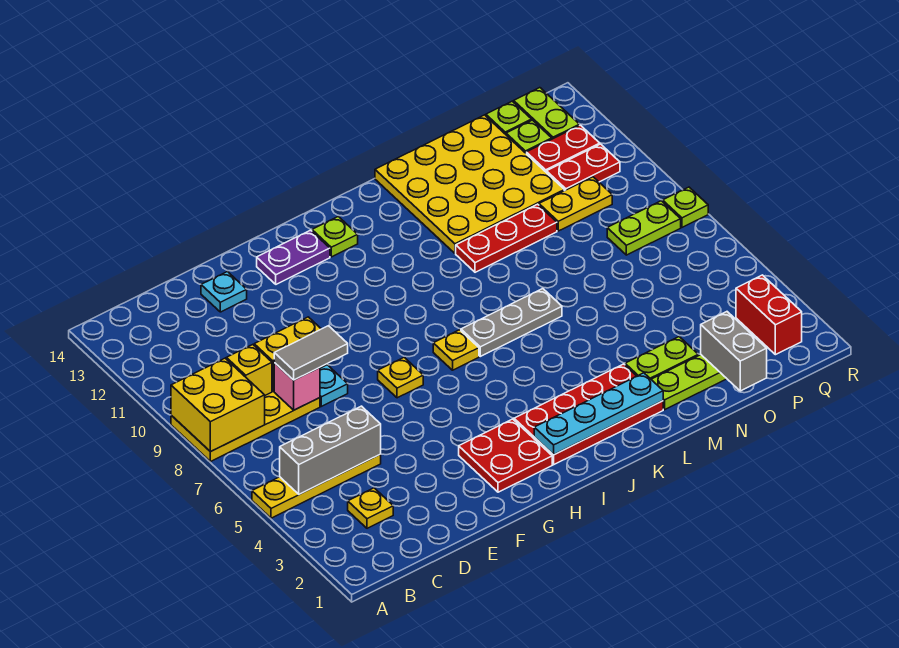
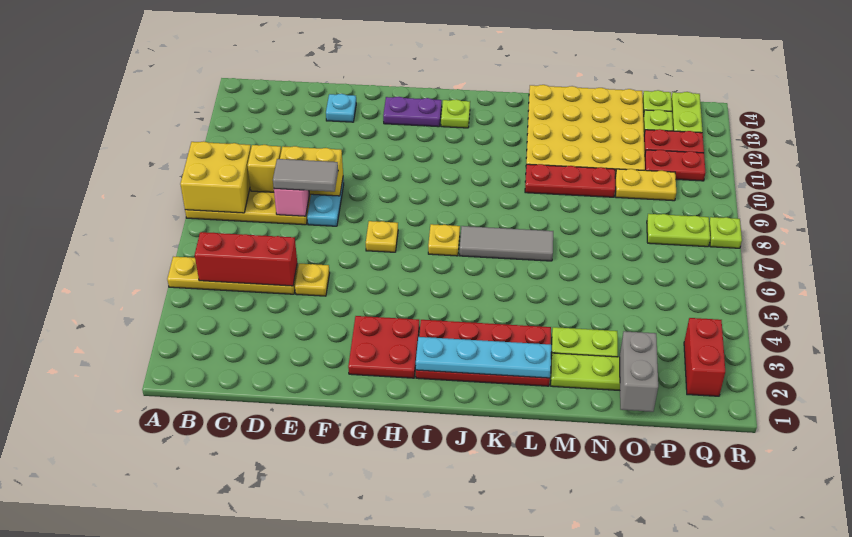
grey brick B5:D5 level 2 -> red brick B5:D5 level 2
yellow plate C3 level 1 -> yellow plate E5 level 1
grey plate J7:L7 level 1 -> grey tile J7:L7 level 1

